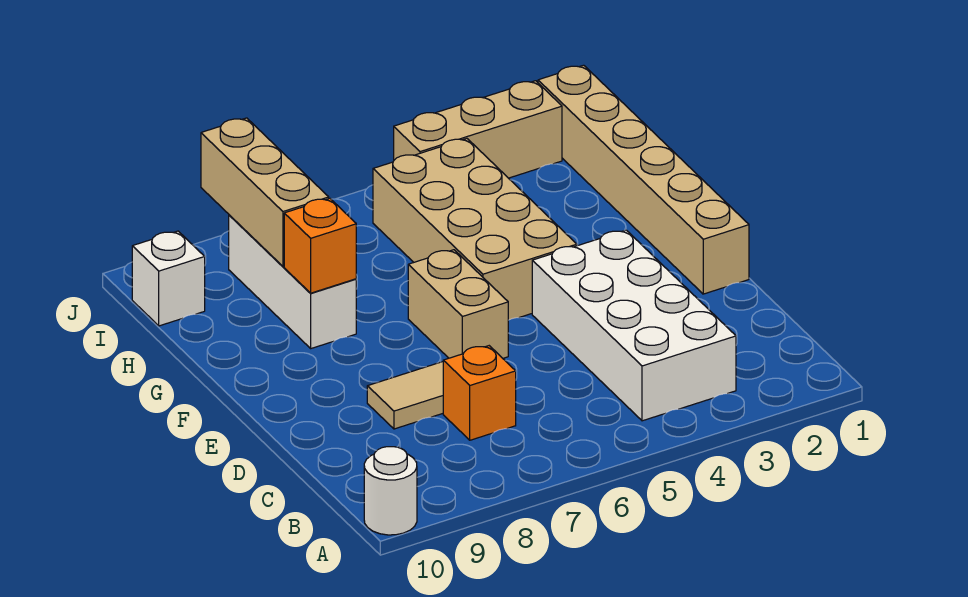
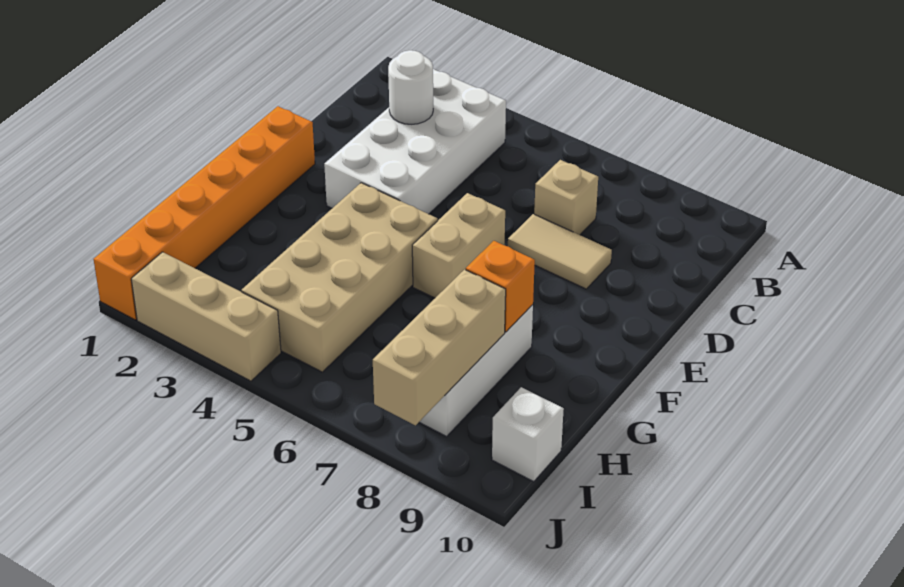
white round brick A10 level 1 -> white round brick C3 level 2
orange brick C7 level 1 -> tan brick C7 level 1
tan brick E1:J1 level 1 -> orange brick E1:J1 level 1

